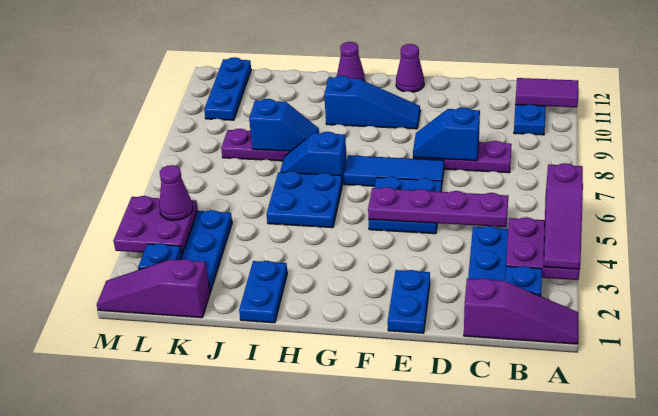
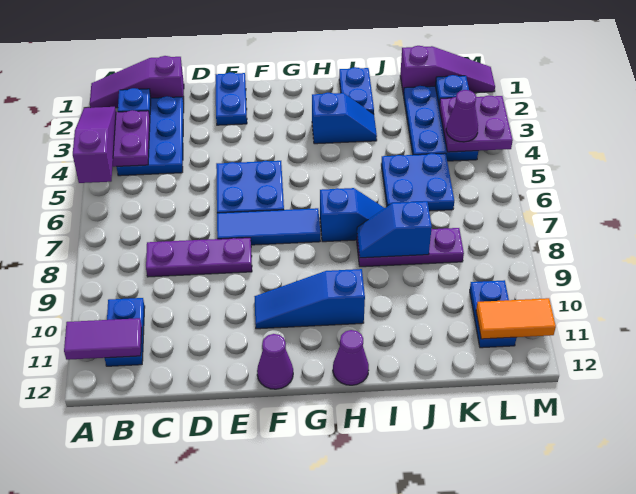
purple plate C5:F5 level 2 -> none
blue slope D8:E8 level 2 top D -> blue slope H3:I3 level 1 top H
blue plate H5:I6 level 1 -> blue plate J5:K6 level 1
blue plate L10:L12 level 1 -> blue plate L10:L11 level 1
none -> orange tile L11:M11 level 2

